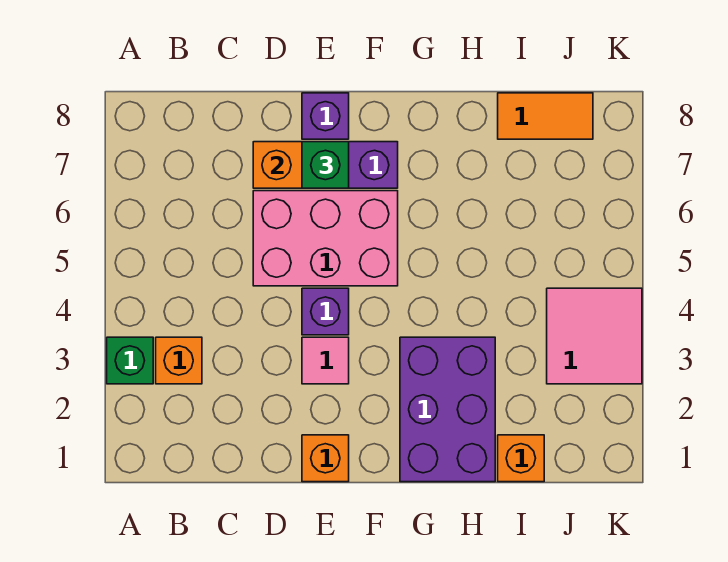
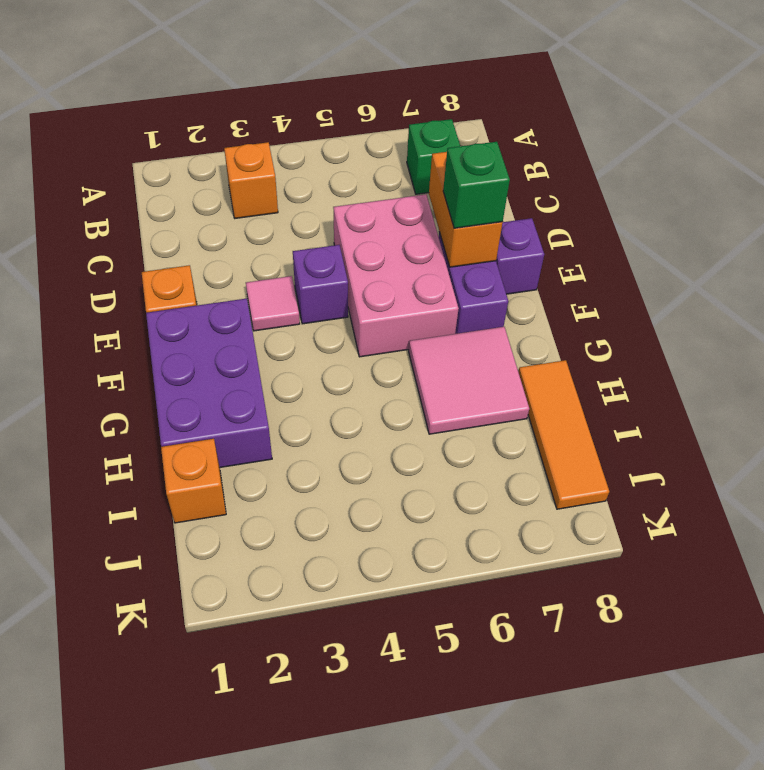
green brick A3 level 1 -> green brick B7 level 1
purple brick G1:H3 level 1 -> purple brick F1:H2 level 1
orange tile I8:J8 level 1 -> orange tile H8:J8 level 1
pink tile J3:K4 level 1 -> pink tile G6:H7 level 1

